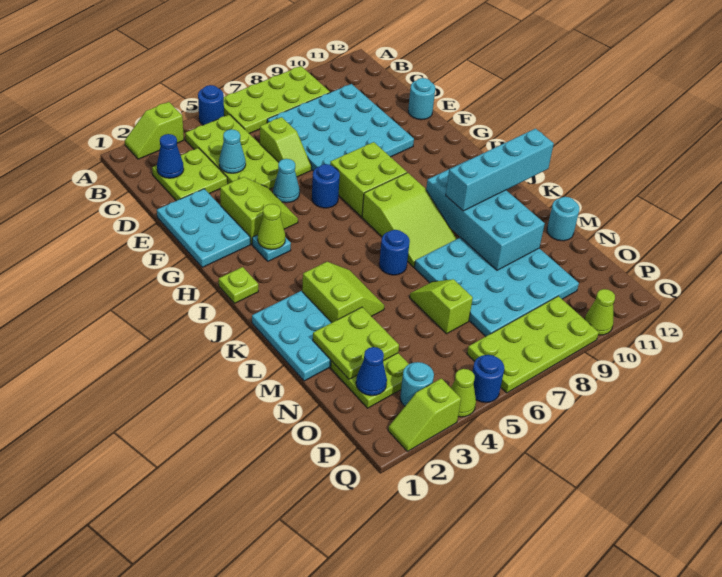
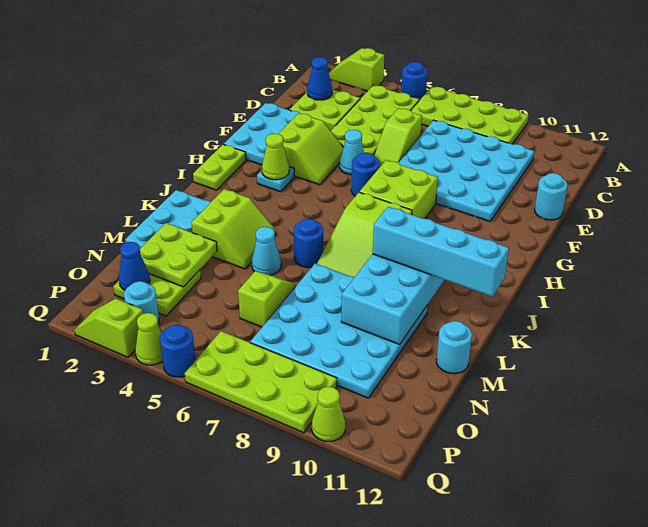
cyan cone D4 level 2 -> cyan cone L5 level 1
lime plate I1 level 1 -> lime plate H1:I1 level 1

